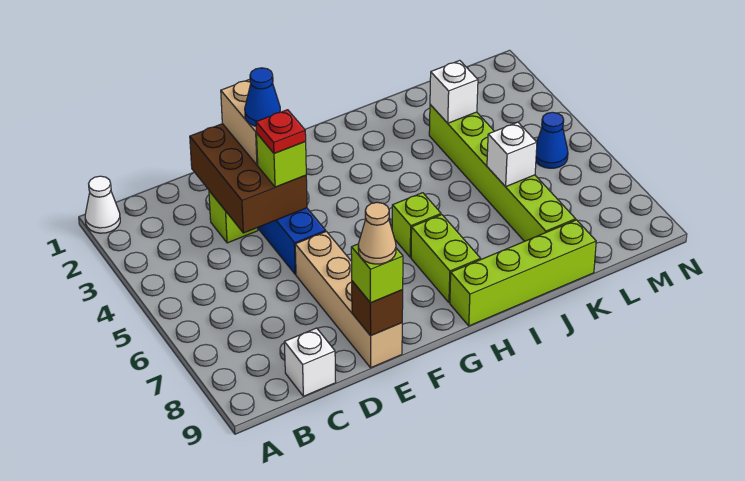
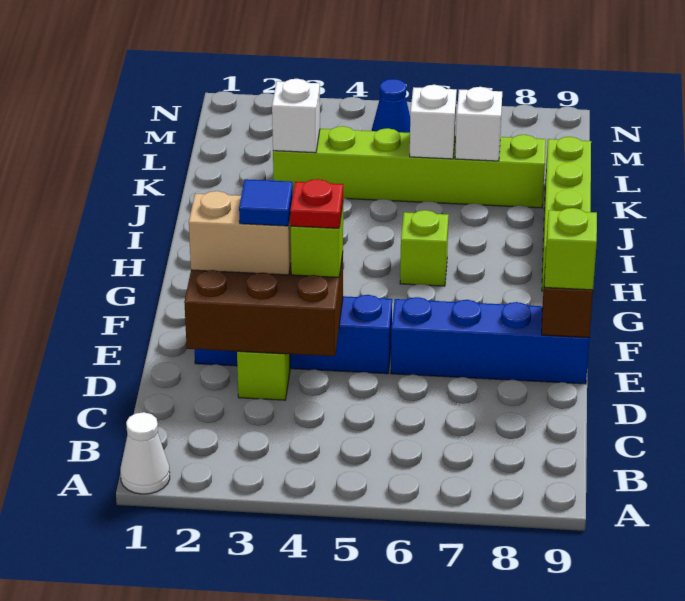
white brick C9 level 1 -> white brick K7 level 2
blue cone E3 level 4 -> blue tile E3 level 4
tan brick E6:E9 level 1 -> blue brick E6:E9 level 1
tan cone E9 level 4 -> none
lime brick H7:H8 level 1 -> none

